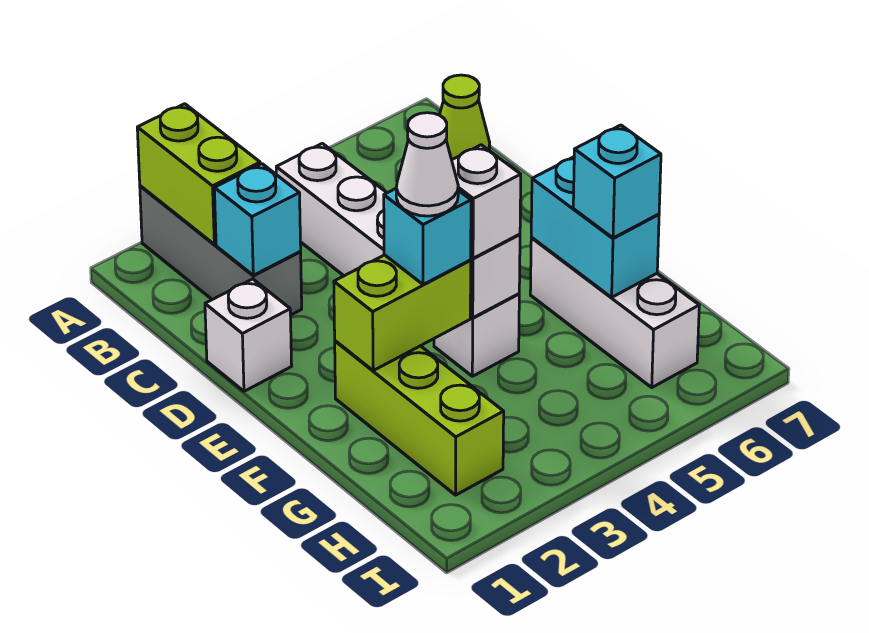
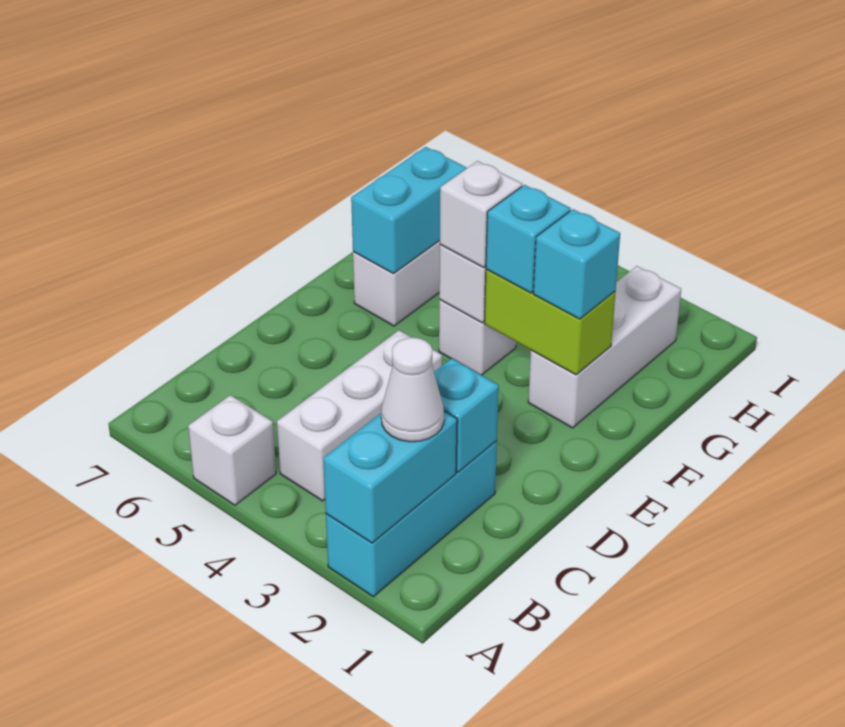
grey brick A2:C2 level 1 -> cyan brick A2:C2 level 1
lime brick A2:B2 level 2 -> cyan brick A2:B2 level 2
lime cone B7 level 1 -> none
white brick D1 level 1 -> white brick A5 level 1
lime brick F2:H2 level 1 -> white brick F2:H2 level 1
white cone F3 level 4 -> white cone B2 level 3
cyan brick G6 level 3 -> cyan brick F2 level 3

